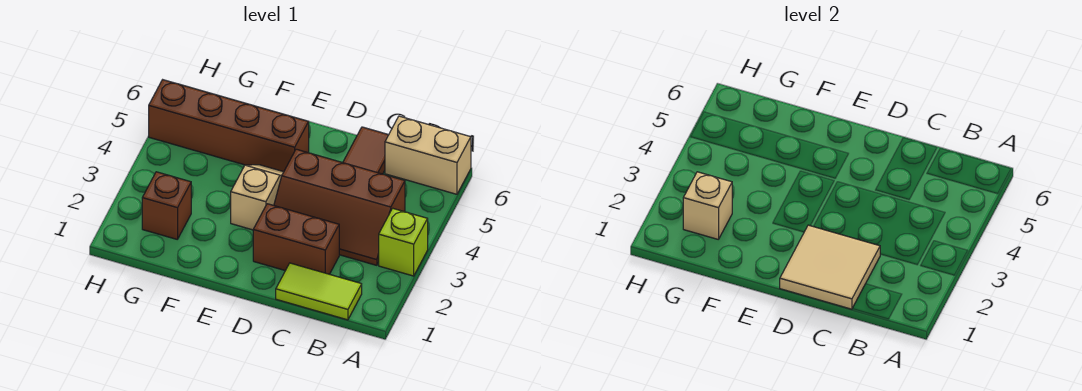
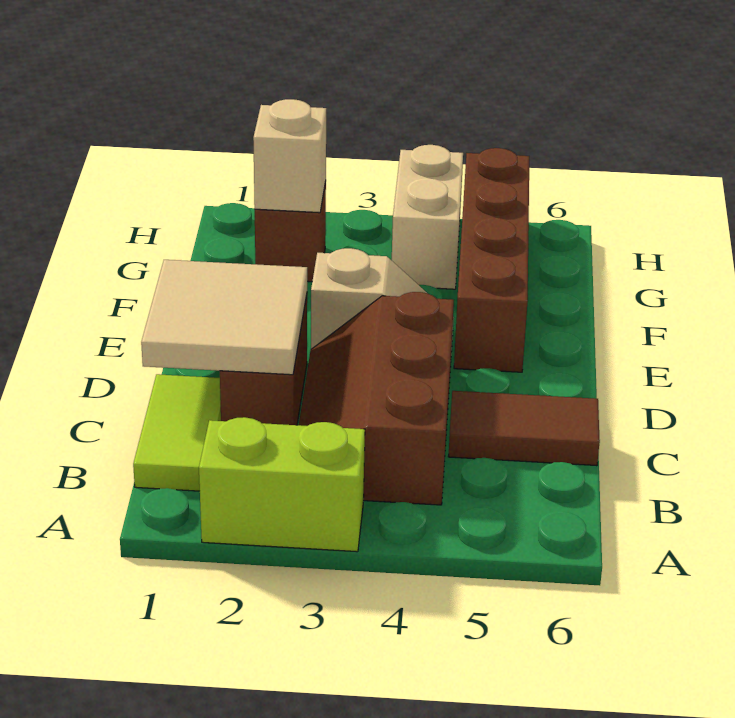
lime brick A3 level 1 -> lime brick A2:A3 level 1
tan brick A6:B6 level 1 -> tan brick G4:H4 level 1

